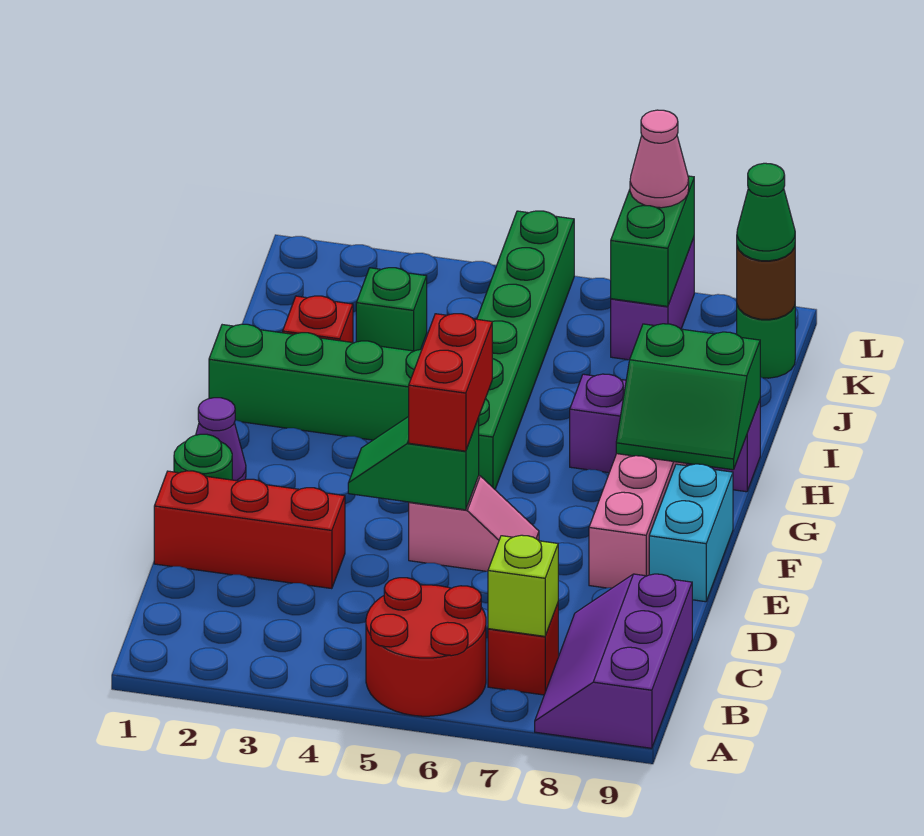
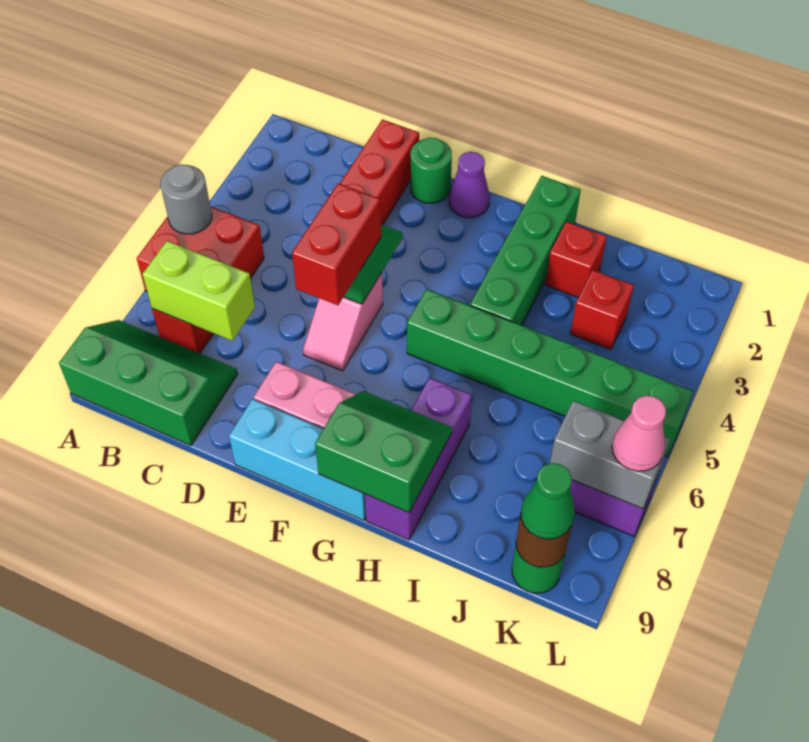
red round brick A5:B6 level 1 -> red brick A5:B6 level 1
none -> grey round brick A5 level 2
purple slope A8:C9 level 1 top 9 -> green slope A8:C9 level 1 top 9
lime brick B7 level 2 -> lime brick B7:C7 level 2
red brick E5:F5 level 3 -> red brick E5:E6 level 3
cyan brick E9:F9 level 1 -> cyan brick E9:G9 level 1
green slope G8:H9 level 2 top H -> green slope G8:H9 level 2 top 9
green brick J3 level 1 -> red brick J3 level 1
green brick K7:L7 level 2 -> grey brick K7:L7 level 2

